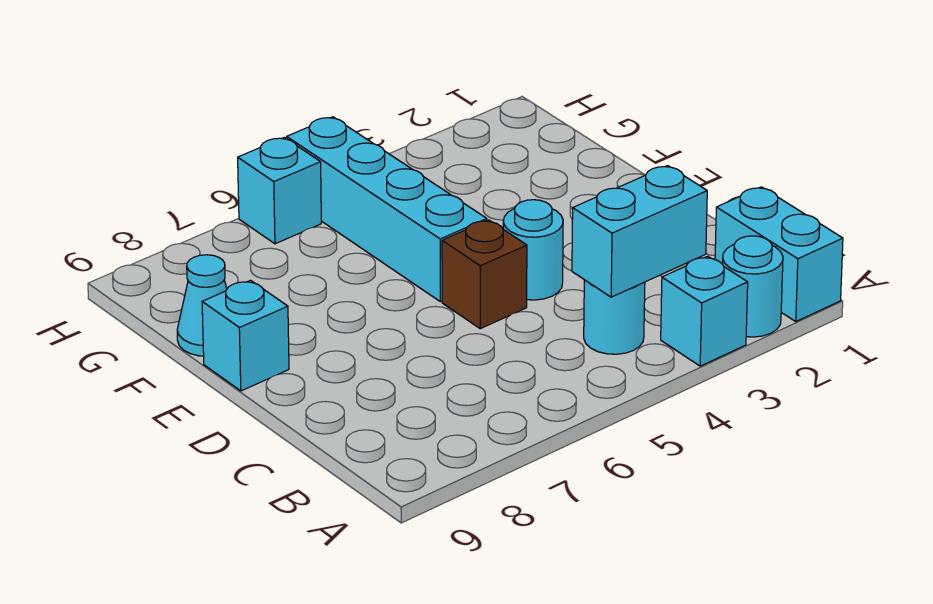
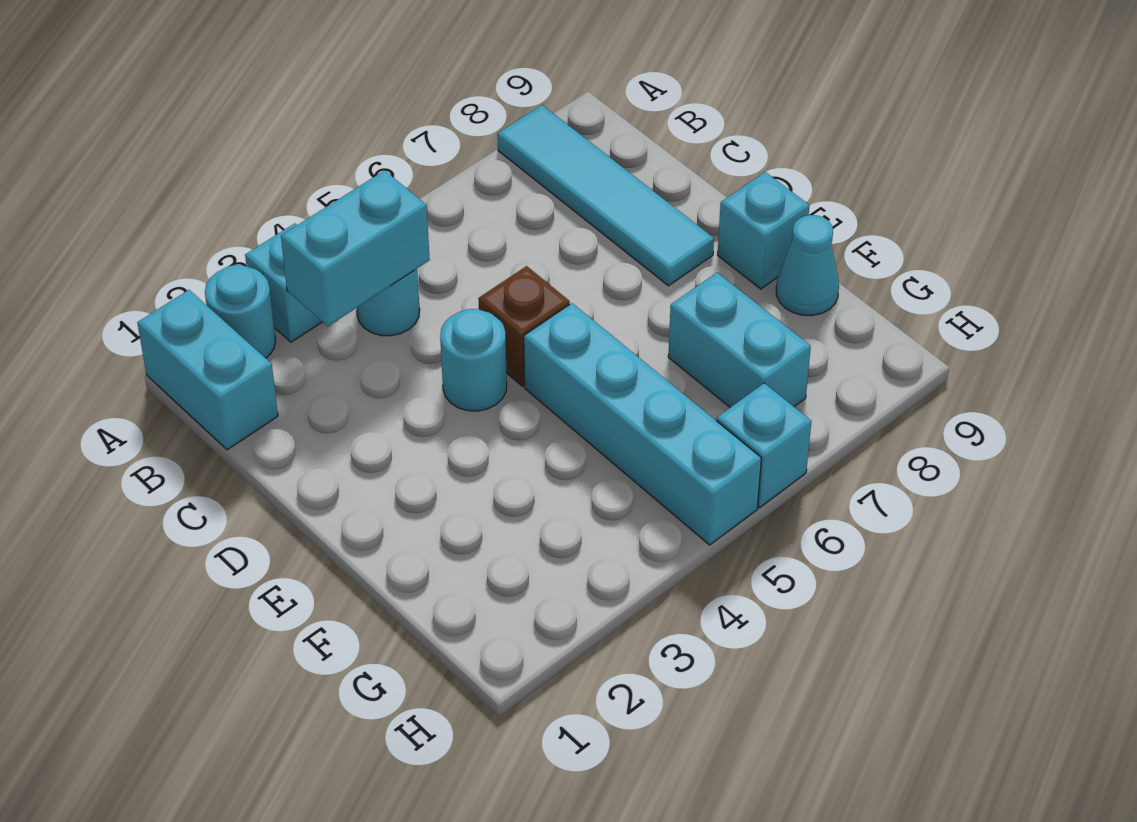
none -> cyan tile A8:D8 level 1
none -> cyan brick F7:G7 level 1

